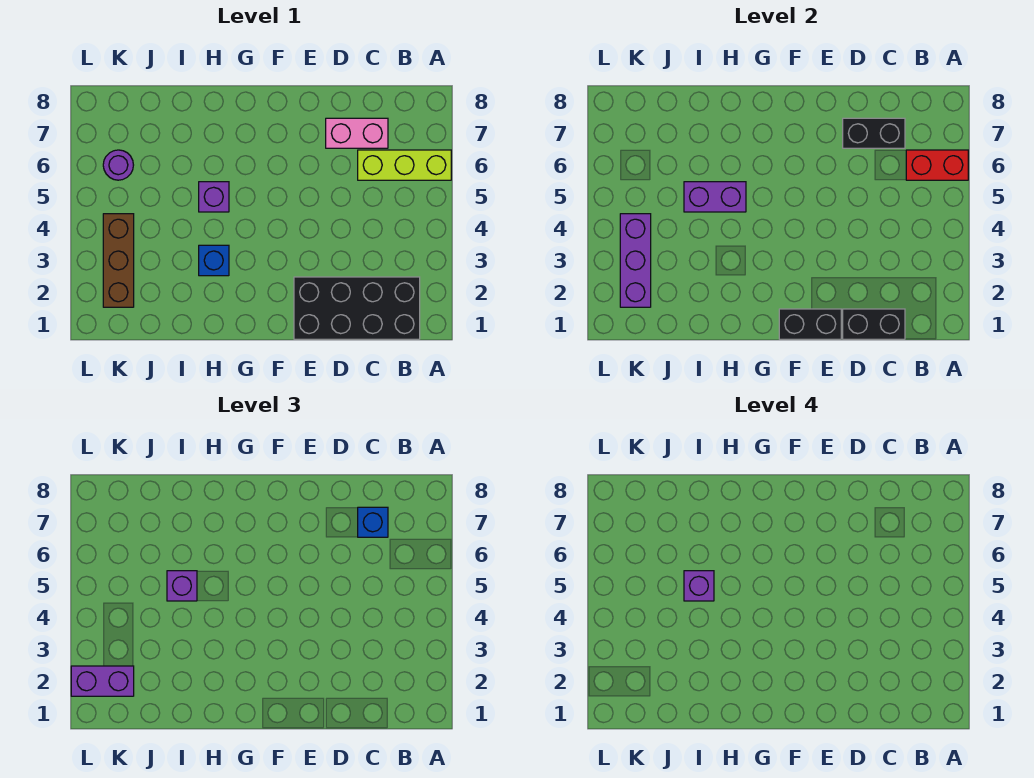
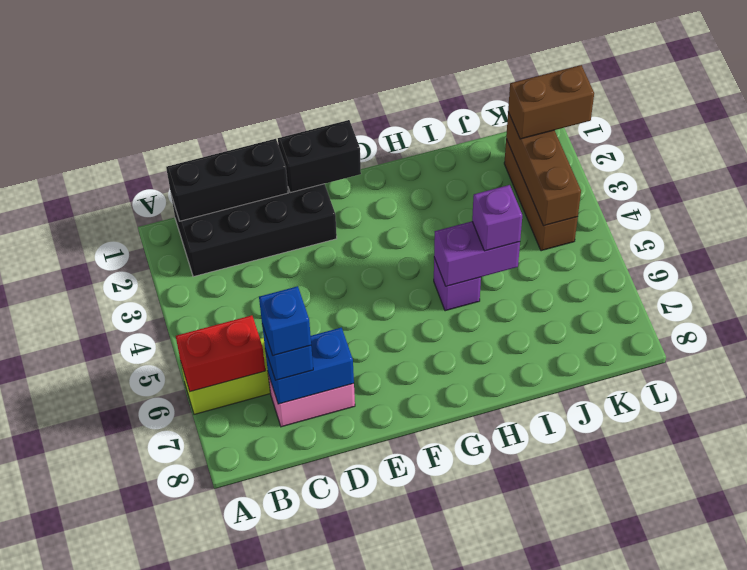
black brick C1:D1 level 2 -> black brick B1:D1 level 2
black brick C7:D7 level 2 -> blue brick C7:D7 level 2
blue brick H3 level 1 -> blue brick C7 level 4
purple brick I5 level 4 -> none
purple brick K2:K4 level 2 -> brown brick K2:K4 level 2
purple brick K2:L2 level 3 -> brown brick K2:L2 level 3
purple round brick K6 level 1 -> none

